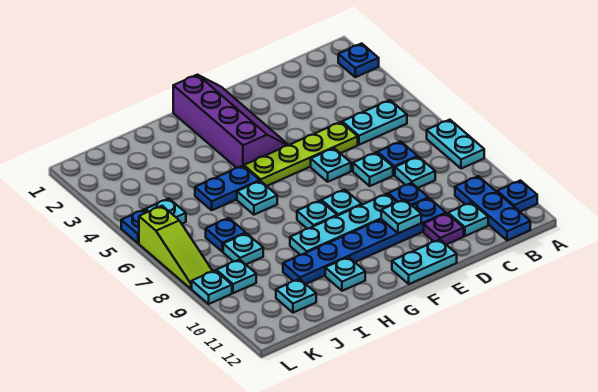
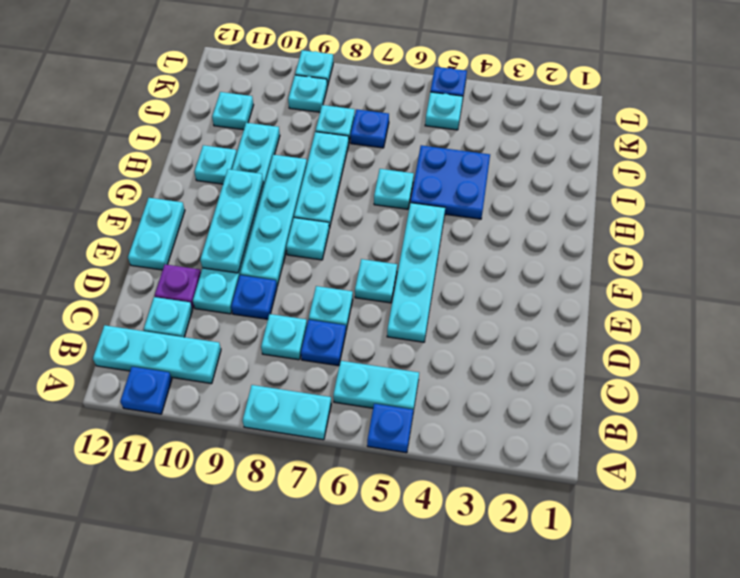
blue plate A2 level 1 -> blue plate A5 level 1
cyan plate B5:C5 level 1 -> cyan plate B5:B6 level 1
blue plate B10:B12 level 1 -> cyan plate B10:B12 level 1
lime plate D5:G5 level 1 -> cyan plate D5:G5 level 1
blue plate D10:I10 level 1 -> cyan plate D10:I10 level 1
cyan plate E10 level 2 -> cyan plate E10:G10 level 2
purple slope F1:G4 level 1 top G -> none
cyan plate G8 level 1 -> cyan plate G8:I8 level 1
blue plate H5:I5 level 1 -> blue plate H4:I5 level 1
lime slope L6:L8 level 1 top 6 -> none

